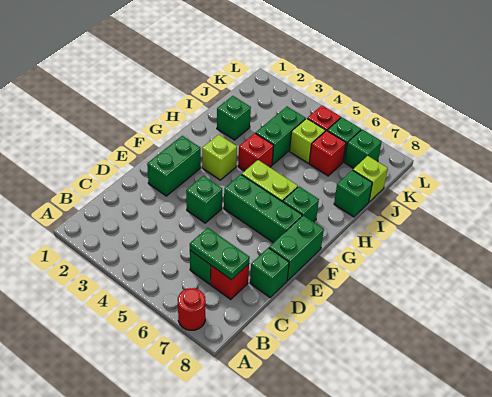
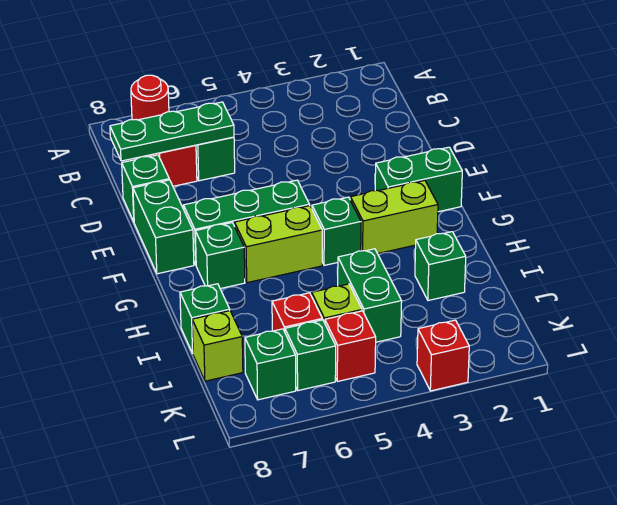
green plate C6:C7 level 2 -> green plate C6:C8 level 2
green brick E2:F2 level 1 -> green brick F1:F2 level 1
green brick E4 level 1 -> green brick G4 level 1
lime brick G3 level 1 -> lime brick G2:G3 level 1
red brick H4 level 1 -> red brick L3 level 1

